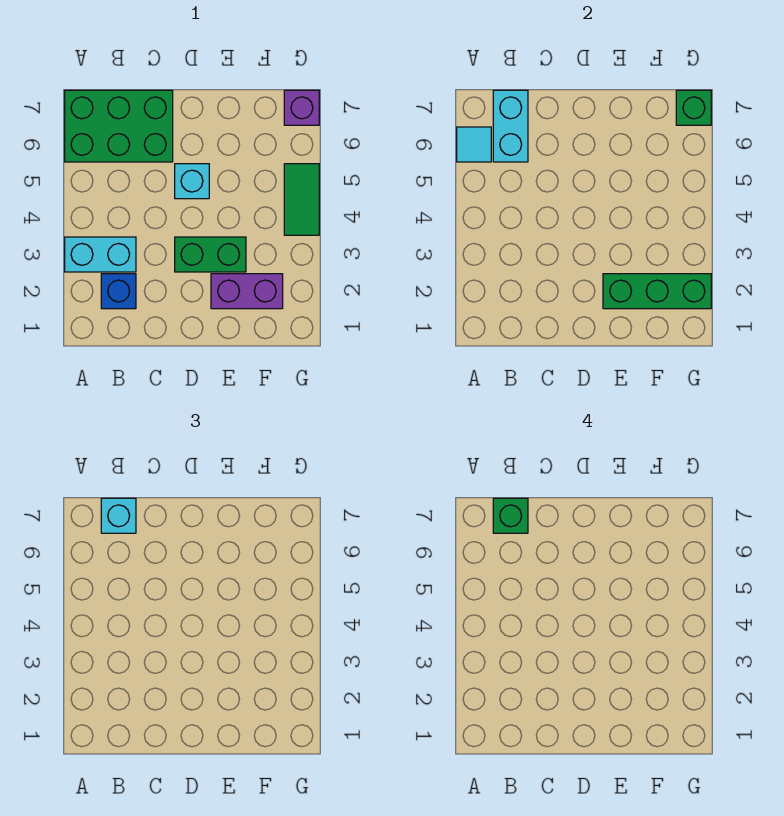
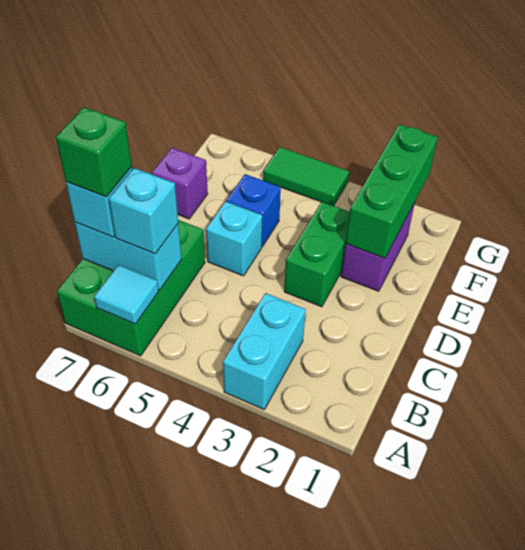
blue brick B2 level 1 -> blue brick E5 level 1
none -> cyan brick B6 level 3
purple brick G7 level 1 -> purple brick E7 level 1
green brick G7 level 2 -> none

